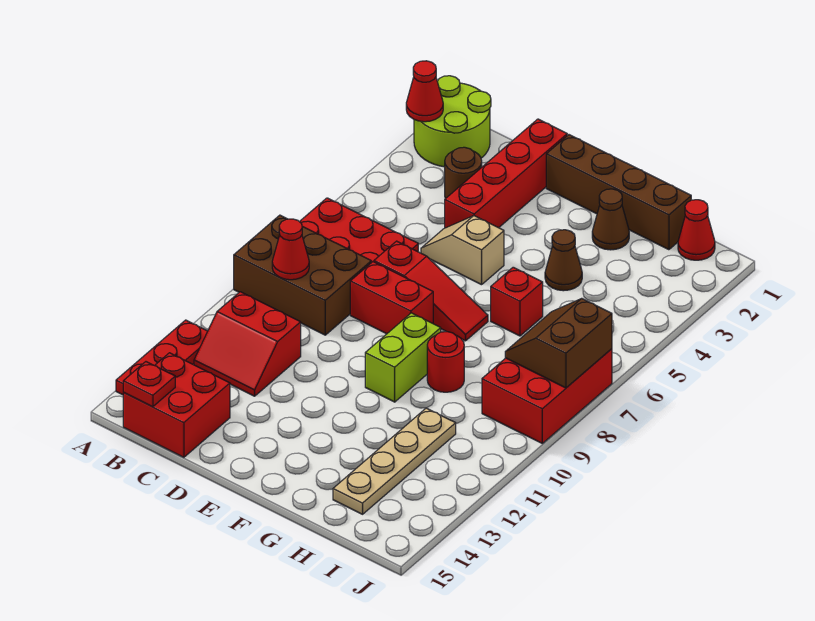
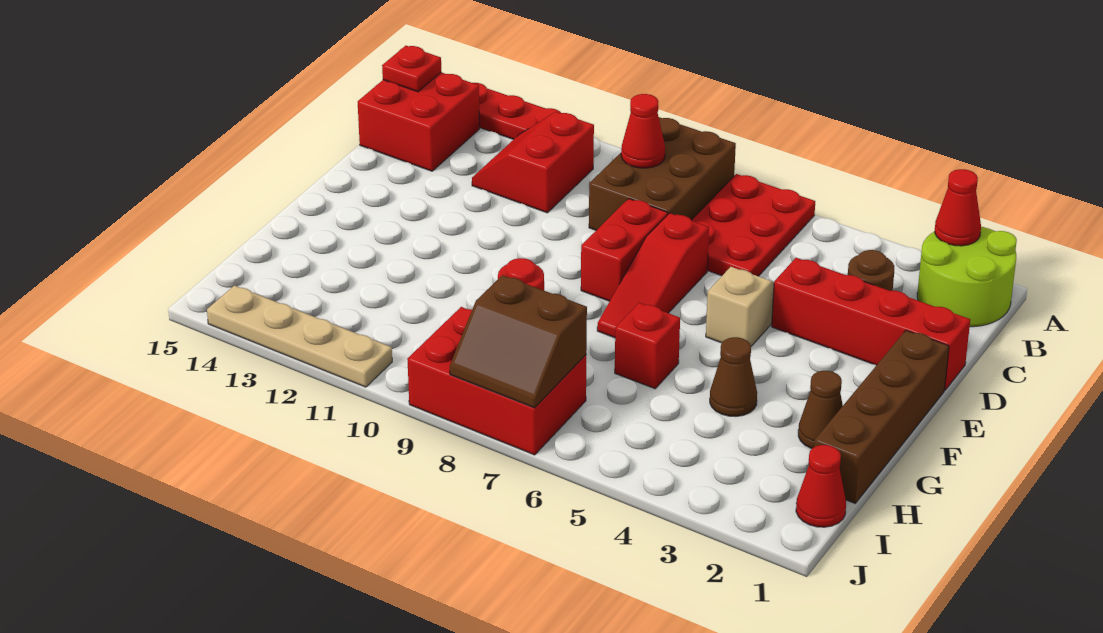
lime brick F9:F10 level 1 -> none
tan plate H11:H14 level 1 -> tan plate J11:J14 level 1
brown slope I7:J8 level 2 top J -> brown slope I7:J8 level 2 top I

